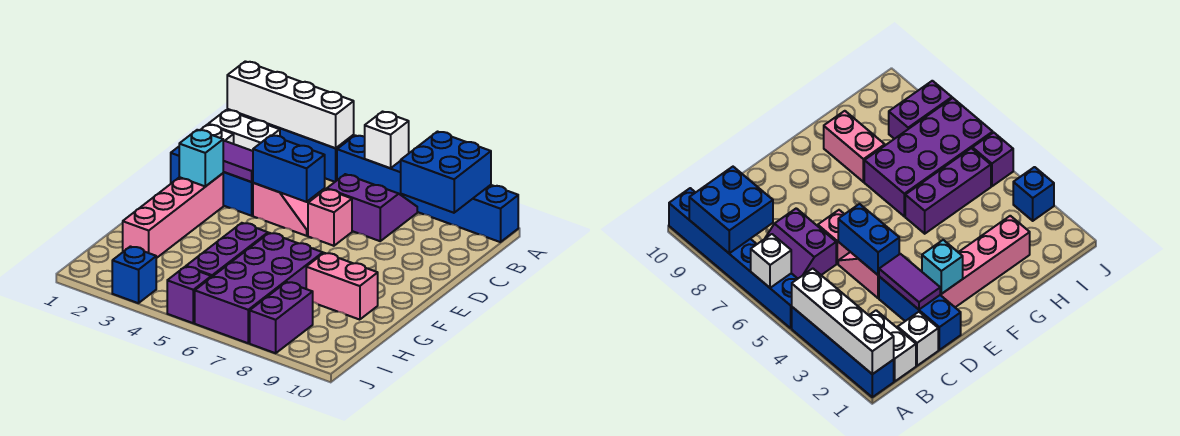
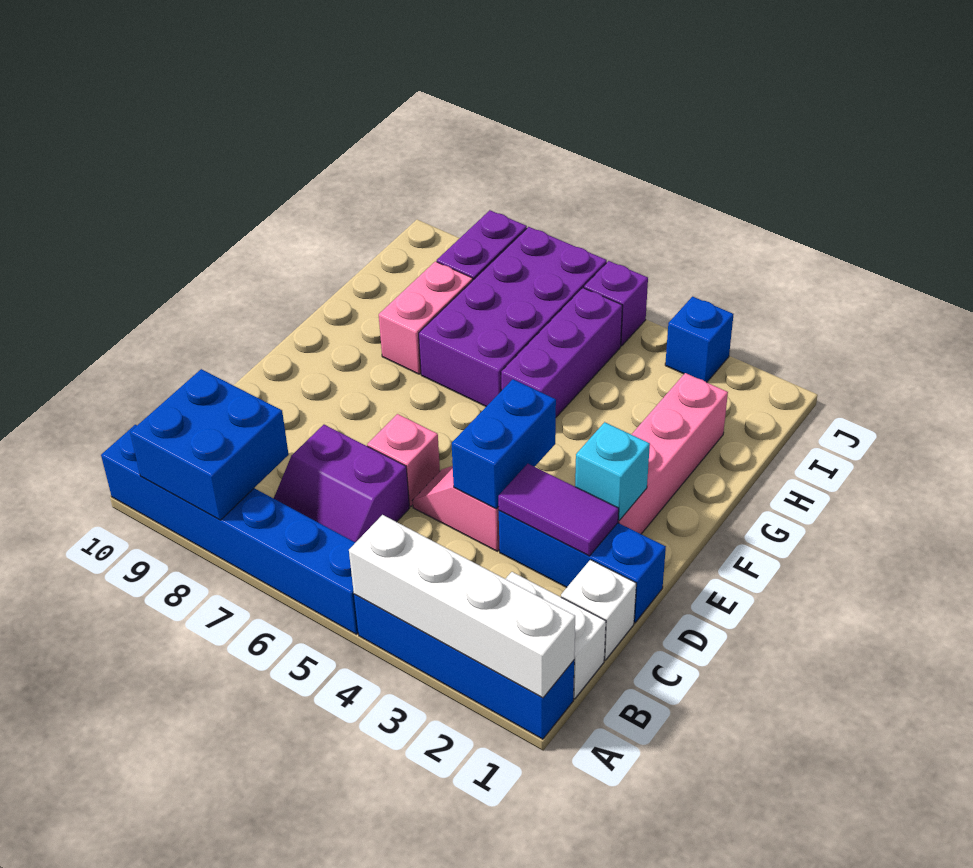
white brick A6 level 2 -> none
blue brick D4:D5 level 2 -> blue brick D4:E4 level 2
pink brick G8:G9 level 1 -> pink brick G8:H8 level 1

